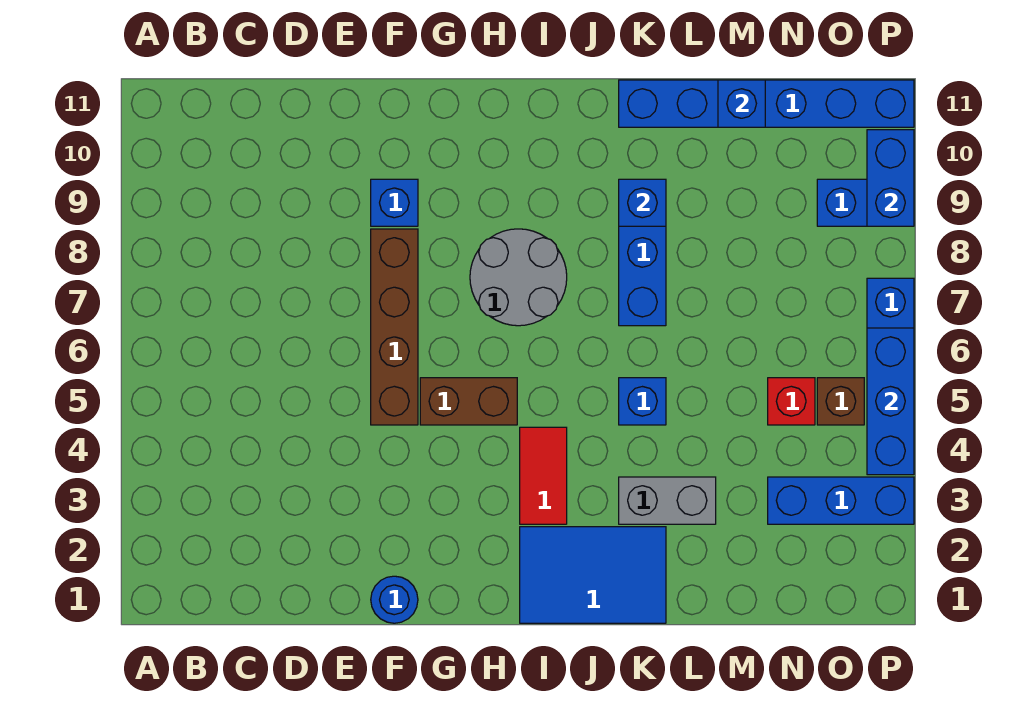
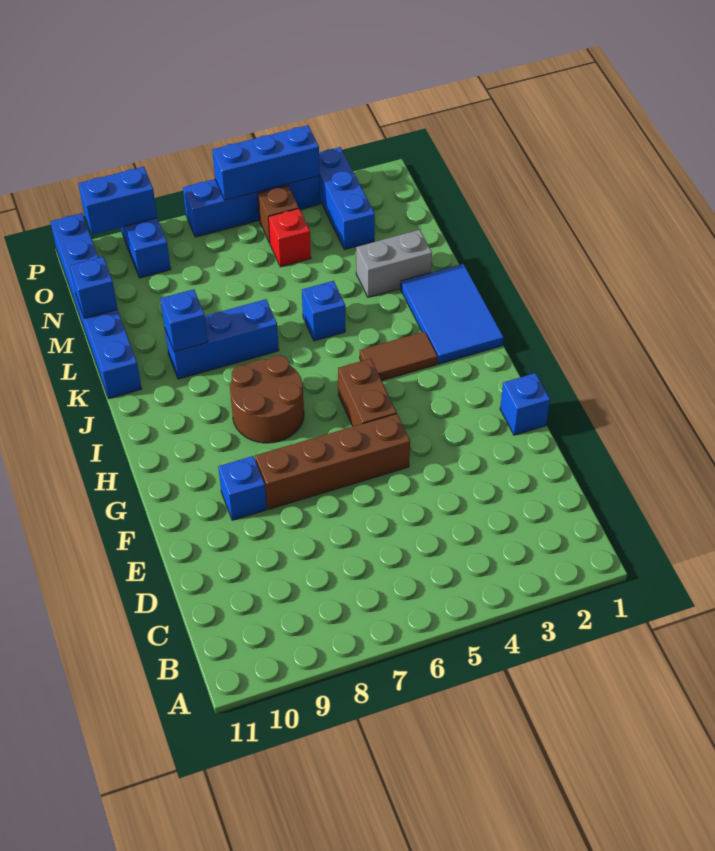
blue round brick F1 level 1 -> blue brick F1 level 1
grey round brick H7:I8 level 1 -> brown round brick H7:I8 level 1
red tile I3:I4 level 1 -> brown tile I3:I4 level 1
grey brick K3:L3 level 1 -> grey brick L2:L3 level 1

